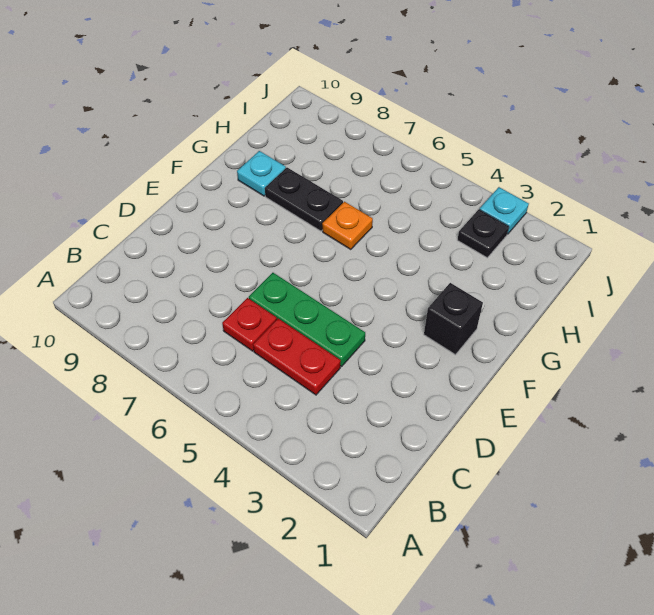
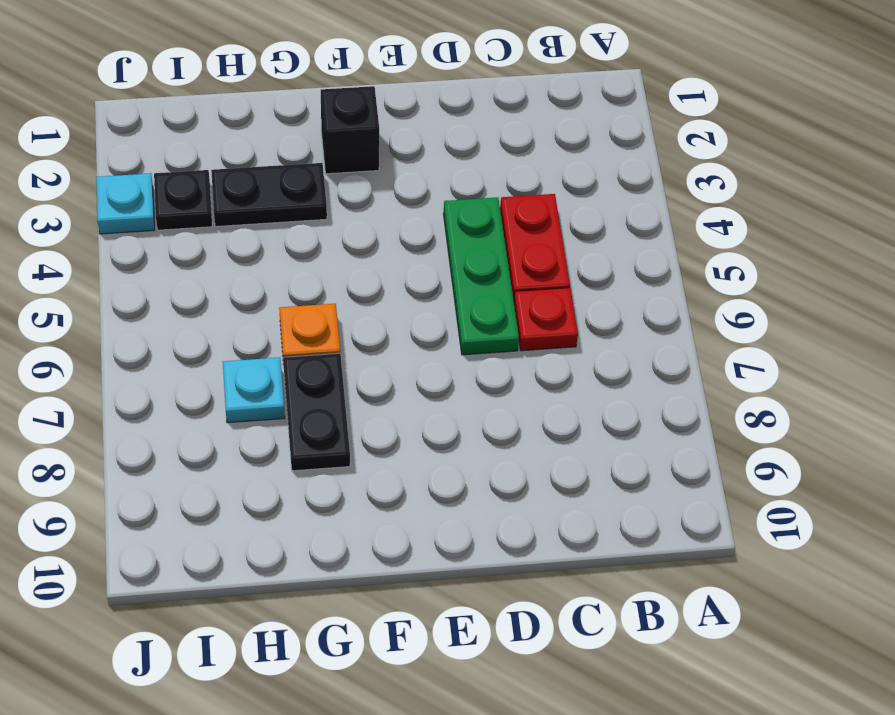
none -> black plate G3:H3 level 1
cyan plate G9 level 1 -> cyan plate H7 level 1

